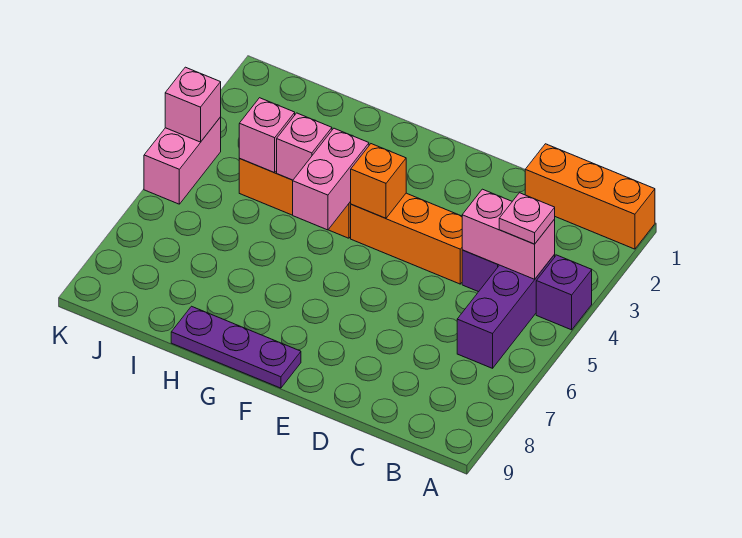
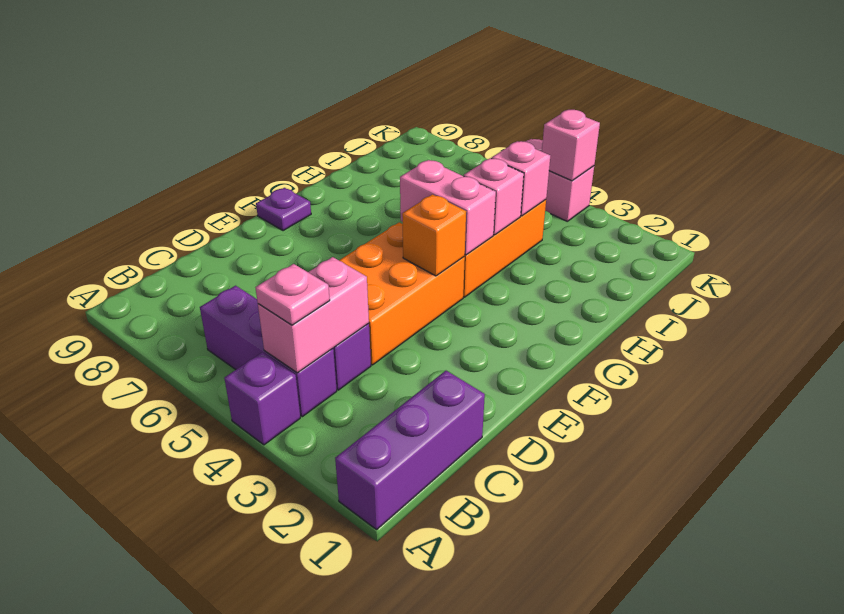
orange brick A1:C1 level 1 -> purple brick A1:C1 level 1
orange brick D4:F4 level 1 -> orange brick D4:F5 level 1
purple plate F9:H9 level 1 -> purple plate F9 level 1

